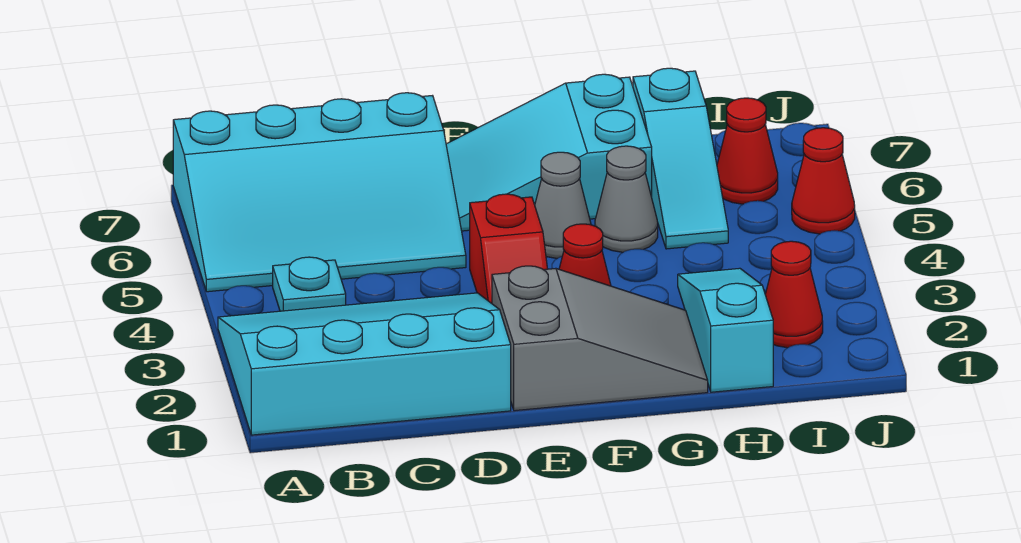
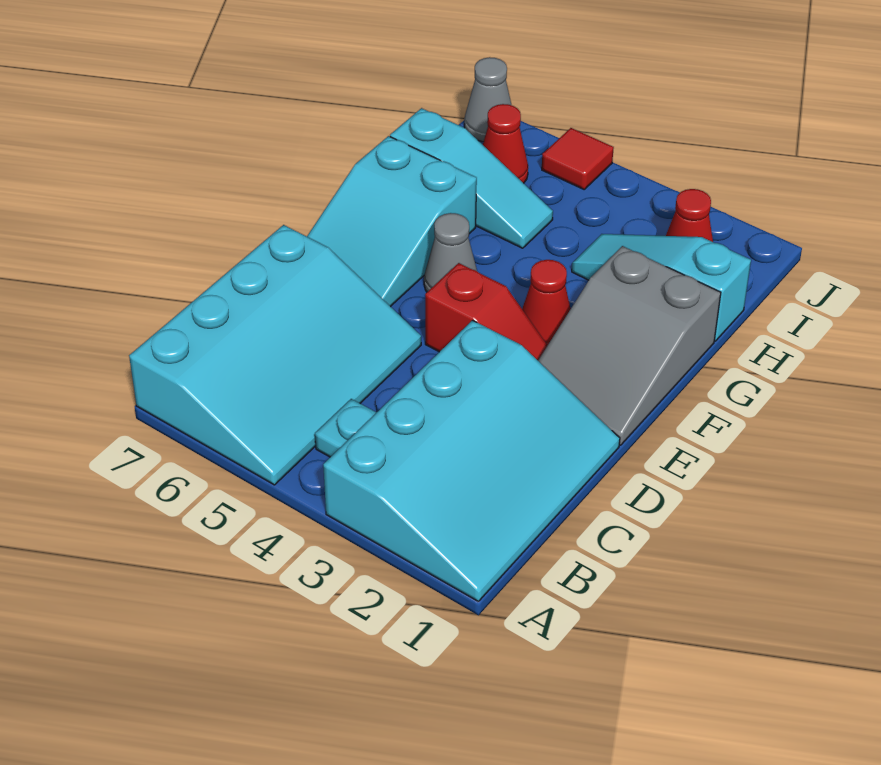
cyan slope A1:D3 level 1 top 1 -> cyan slope A1:D3 level 1 top 3
grey slope E1:G2 level 1 top E -> grey slope E1:G2 level 1 top G
grey cone G5 level 1 -> grey cone J7 level 1
red cone J5 level 1 -> red tile J5 level 1

